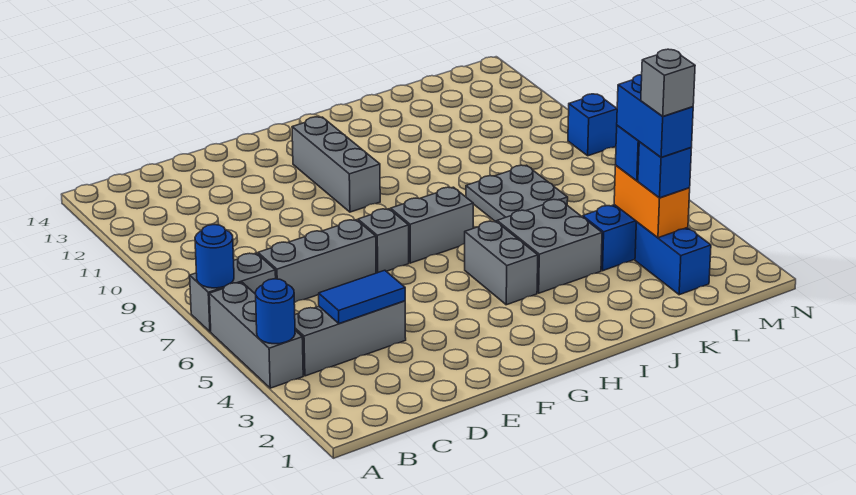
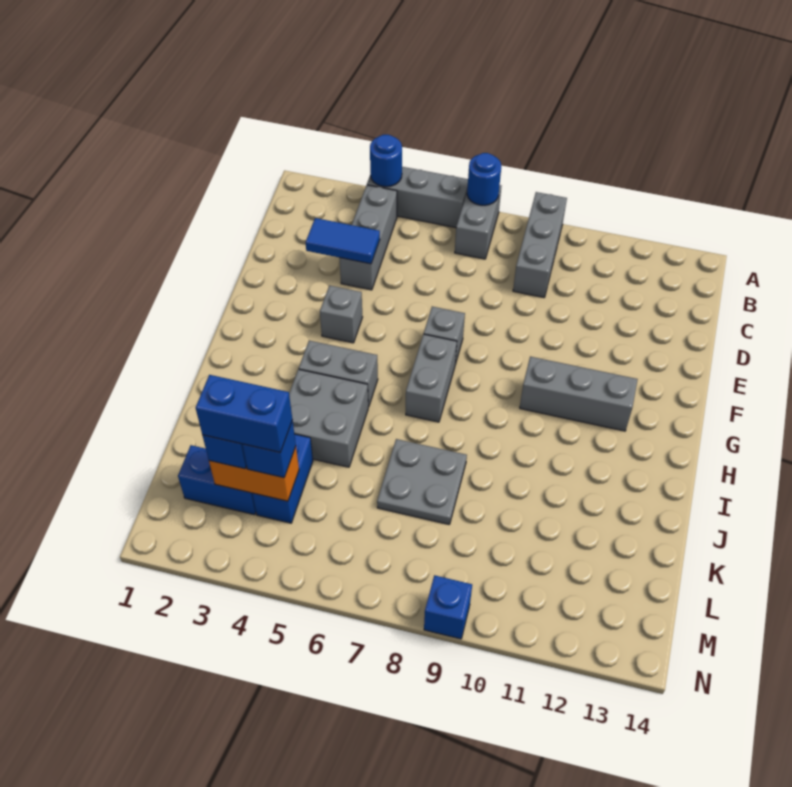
blue tile C4:D4 level 2 -> blue tile D3:D4 level 2
grey brick C7:E7 level 1 -> grey brick A9:C9 level 1
grey brick L3 level 5 -> grey brick F4 level 1

